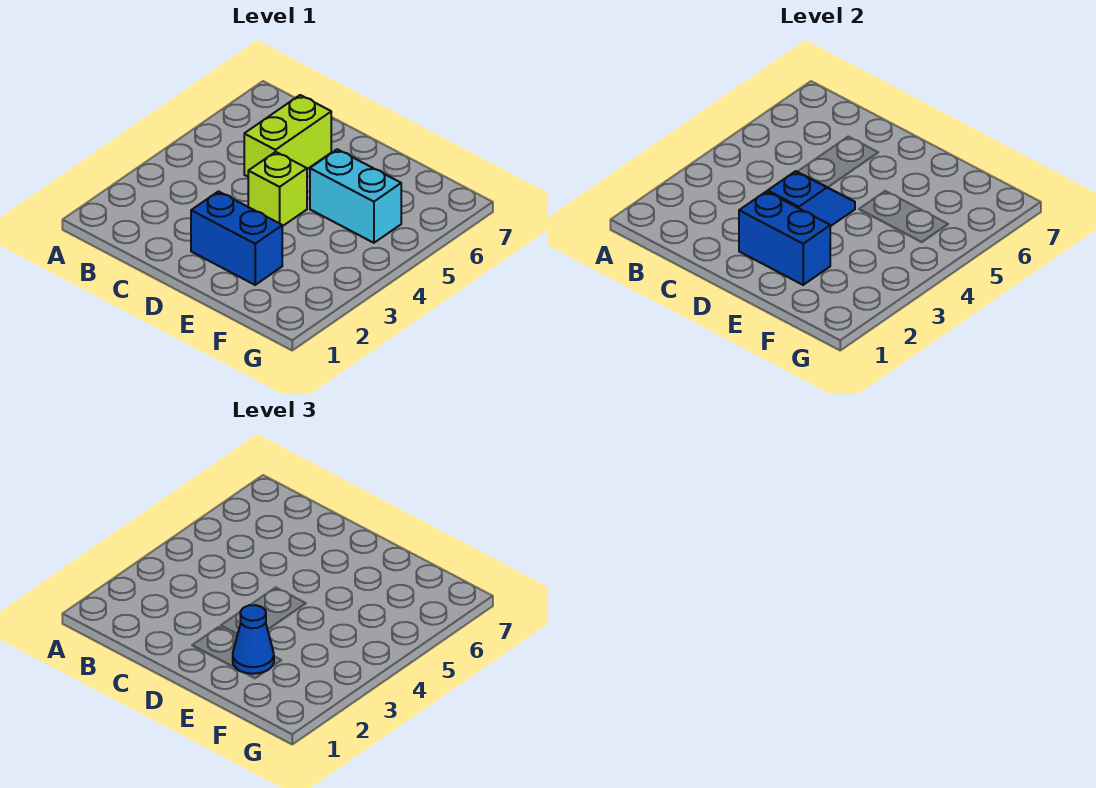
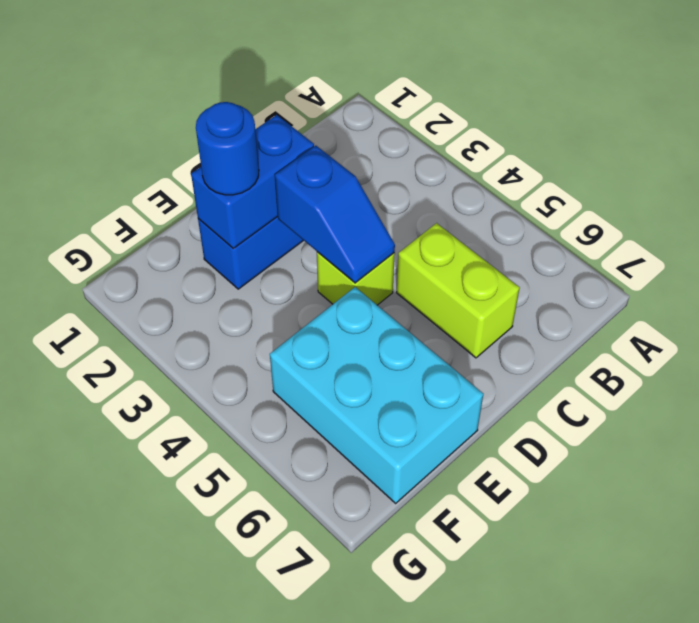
blue cone E2 level 3 -> blue round brick E2 level 3
cyan brick E5:F5 level 1 -> cyan brick E5:F7 level 1

